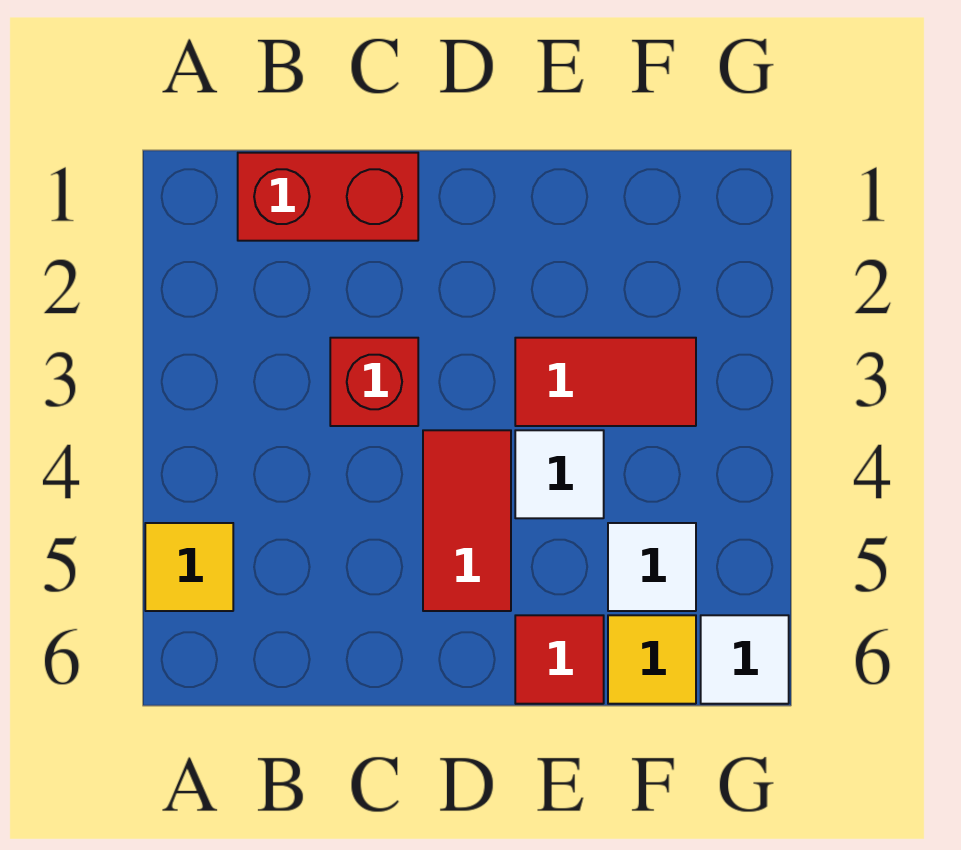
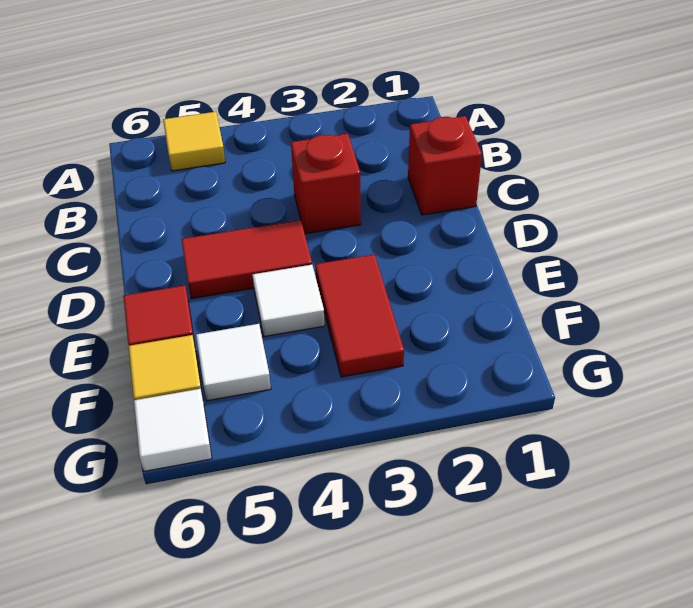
red brick B1:C1 level 1 -> red brick C1 level 1

